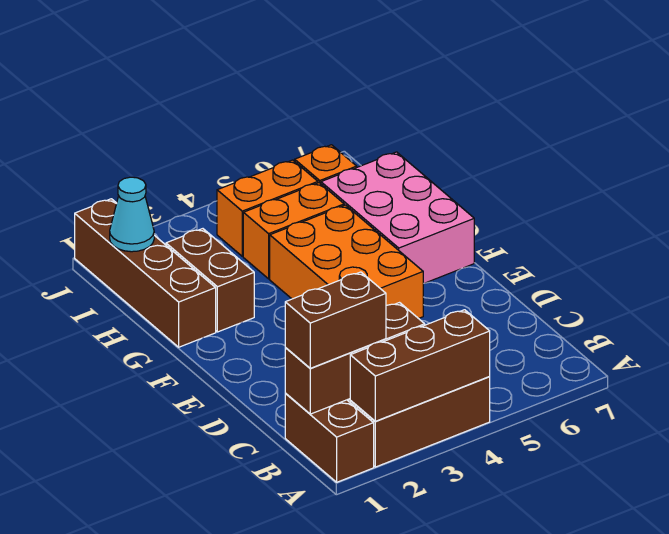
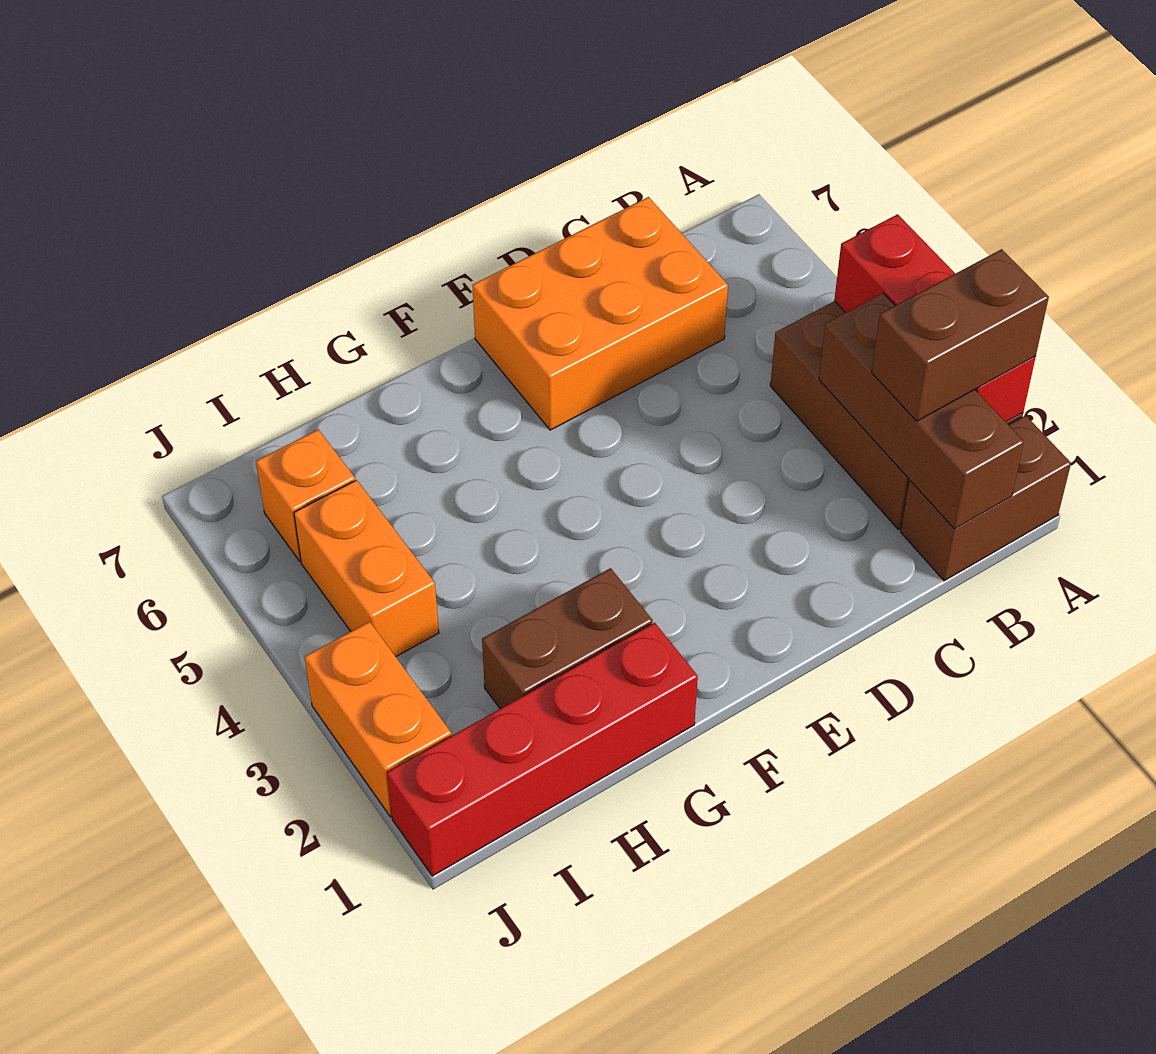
brown brick A2:A4 level 2 -> red brick A2:A4 level 2
brown brick B1:B2 level 3 -> brown brick A2:B2 level 3
orange brick E4:G5 level 1 -> orange brick C6:E7 level 1
pink brick F6:H7 level 1 -> none
brown brick G1:J1 level 1 -> red brick G1:J1 level 1
orange brick H4:H5 level 1 -> orange brick J2:J3 level 1
cyan cone I1 level 2 -> none

